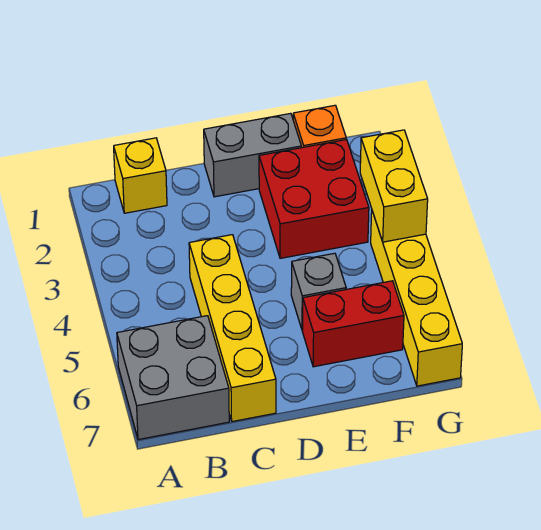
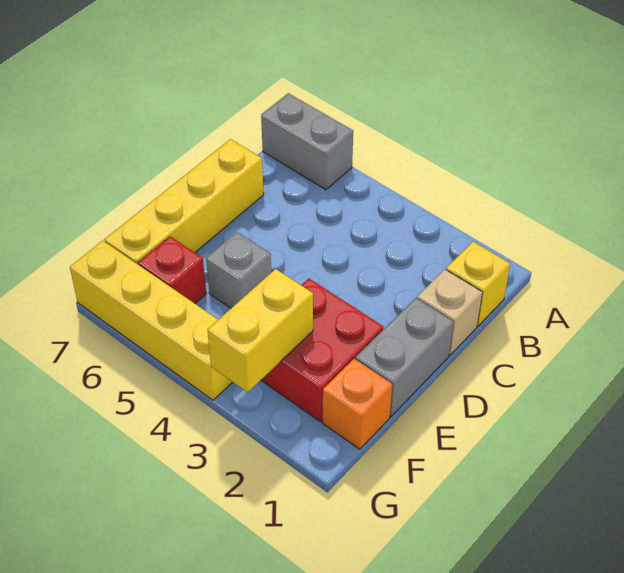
grey brick A6:B7 level 1 -> grey brick A6:A7 level 1
none -> tan brick C1 level 1
yellow brick C4:C7 level 1 -> yellow brick C7:F7 level 1
red brick E6:F6 level 1 -> red brick F6 level 1
yellow brick G3:G4 level 2 -> yellow brick F3:G3 level 2

